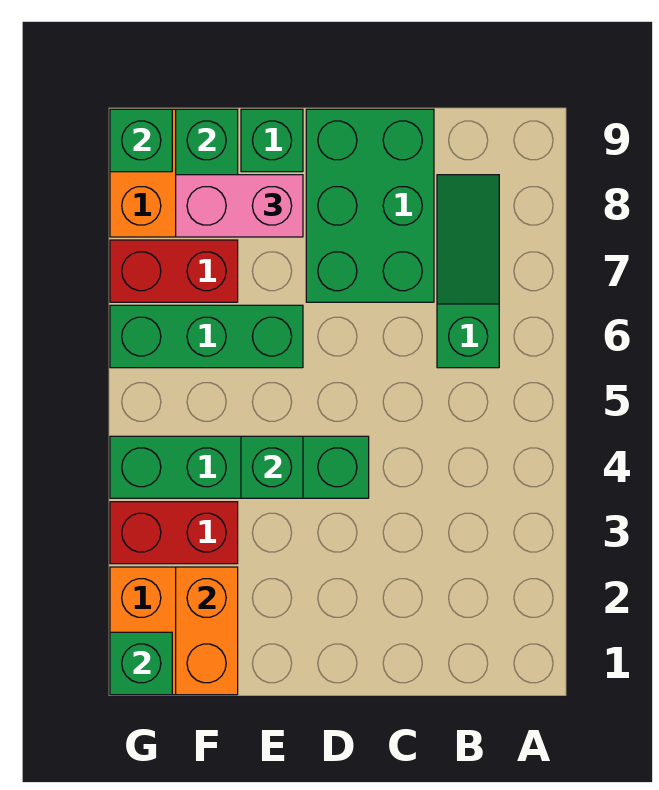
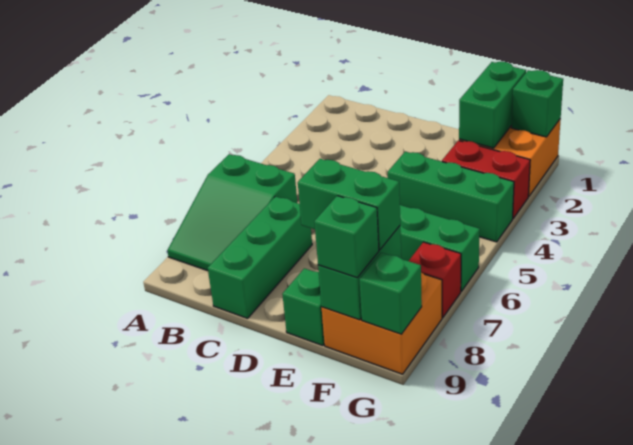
green slope B6:B8 level 1 top 6 -> green slope A6:B8 level 1 top 6
green brick C7:D9 level 1 -> green brick C7:C9 level 1
green brick D4:G4 level 1 -> green brick E4:G4 level 1
green brick E4 level 2 -> green brick F9 level 3
pink brick E8:F8 level 3 -> green brick E8:F8 level 3
orange brick F1:F2 level 2 -> green brick F1:F2 level 2
red brick F7:G7 level 1 -> red brick G7 level 1

